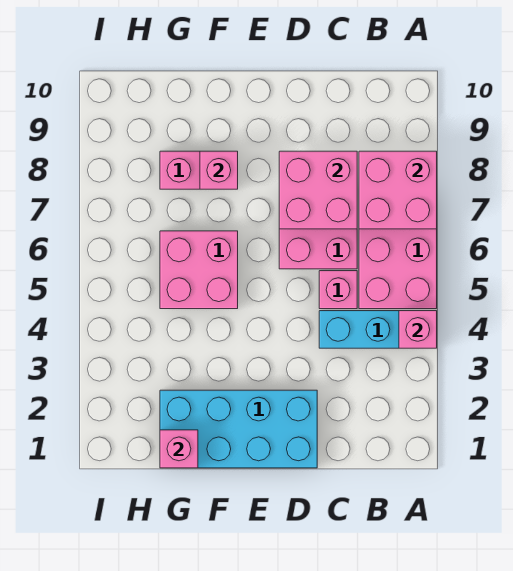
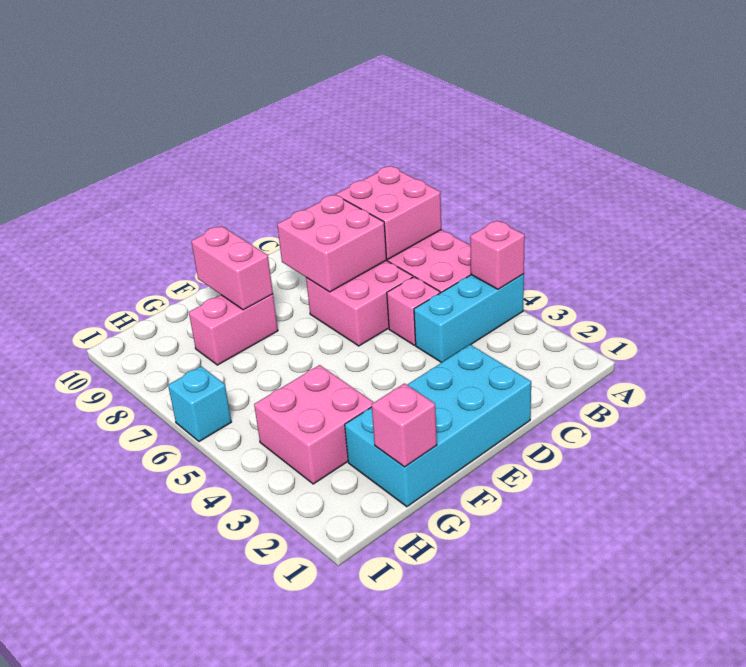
pink brick F5:G6 level 1 -> pink brick G3:H4 level 1
pink brick F8 level 2 -> pink brick F8:F9 level 2
none -> cyan brick I6 level 1

